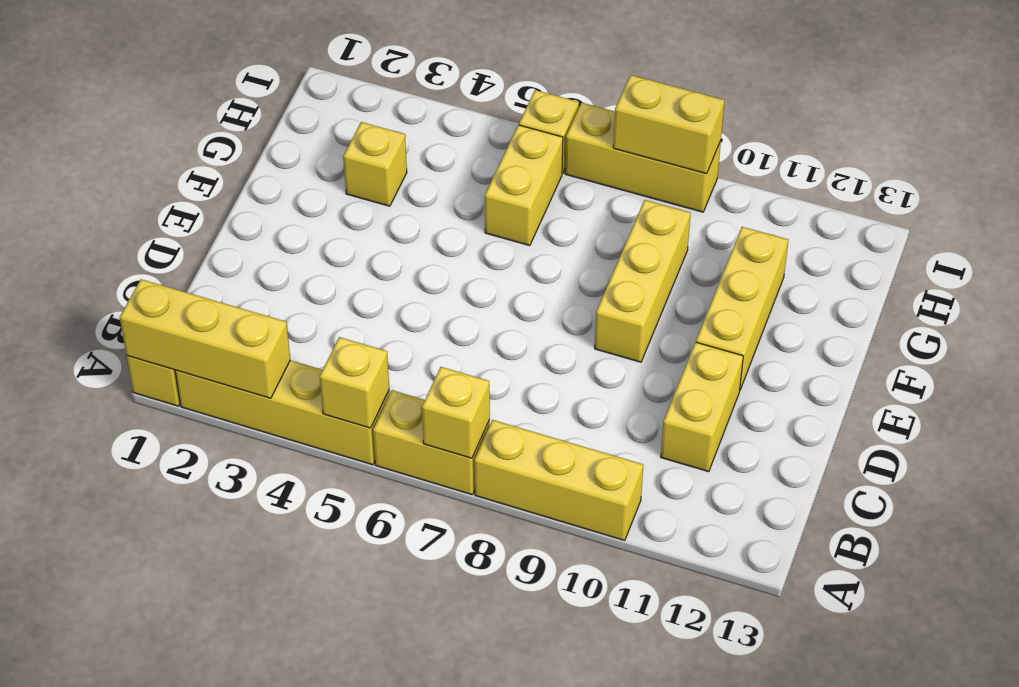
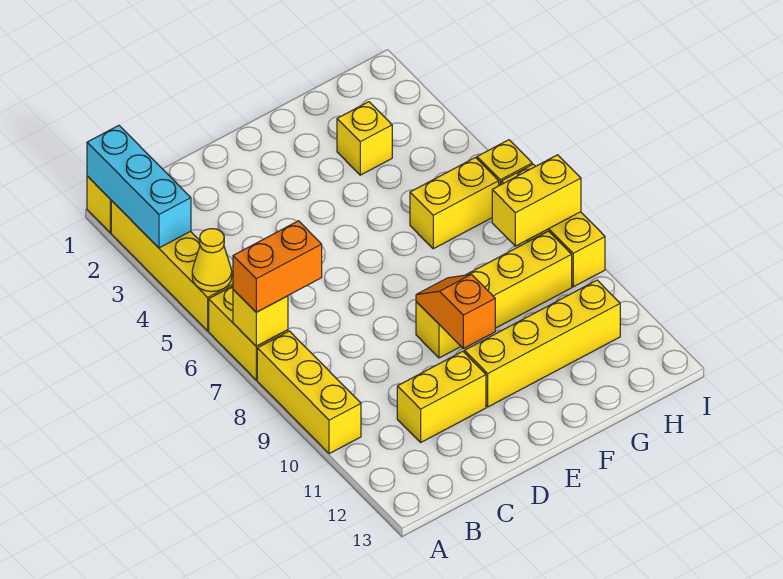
yellow brick A1:A3 level 2 -> cyan brick A1:A3 level 2
yellow brick A5 level 2 -> yellow cone A5 level 2
none -> orange brick A7:B7 level 3
yellow brick E9:G9 level 1 -> yellow brick E9:H9 level 1
none -> orange slope E9:E10 level 2 top 10
yellow brick E11:G11 level 1 -> yellow brick E11:H11 level 1
yellow brick I8:I9 level 2 -> yellow brick H8:I8 level 2

